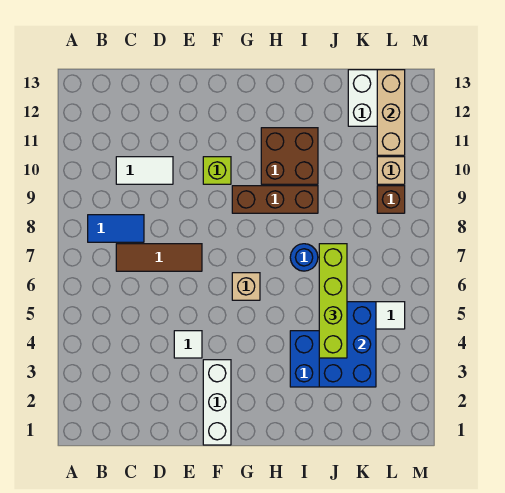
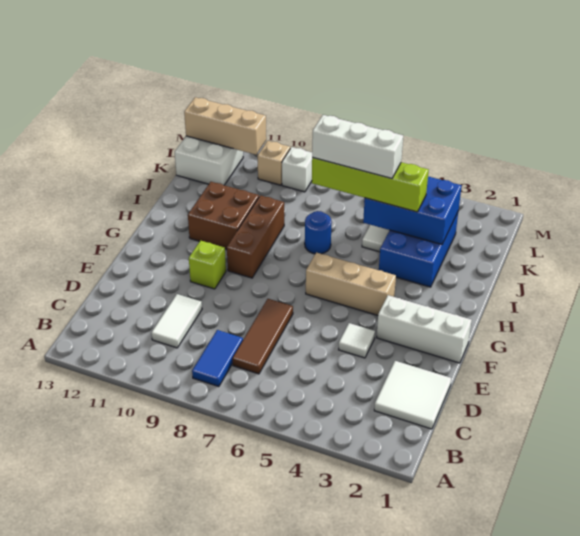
none -> white tile C1:D2 level 1
tan brick G6 level 1 -> tan brick G4:G6 level 1
none -> white brick J5:J7 level 4
brown brick L9 level 1 -> white brick L9 level 1

